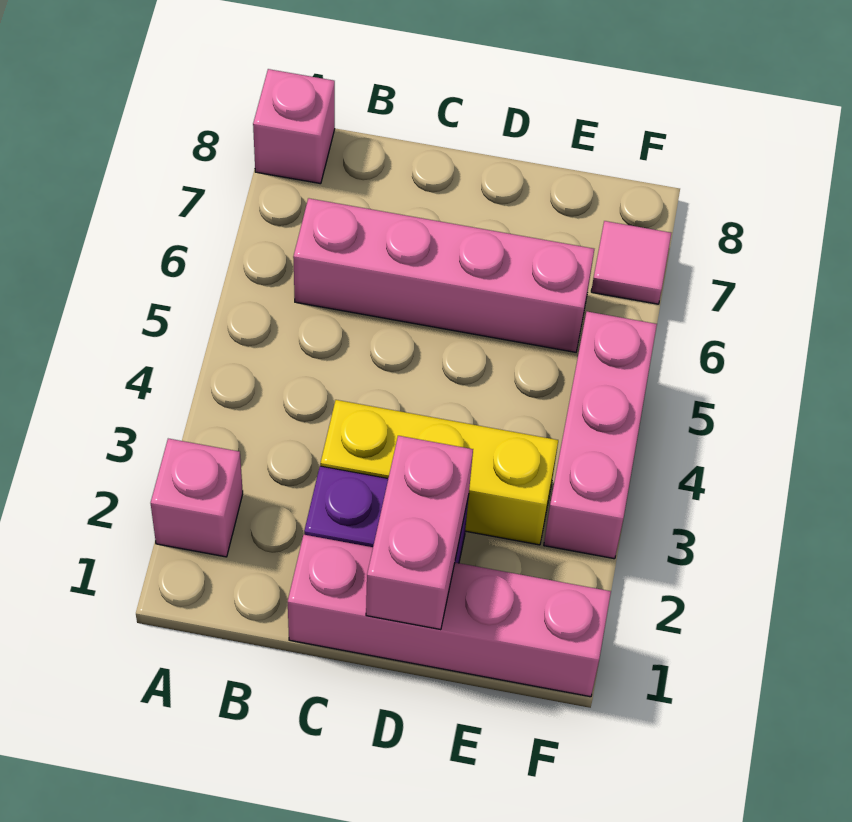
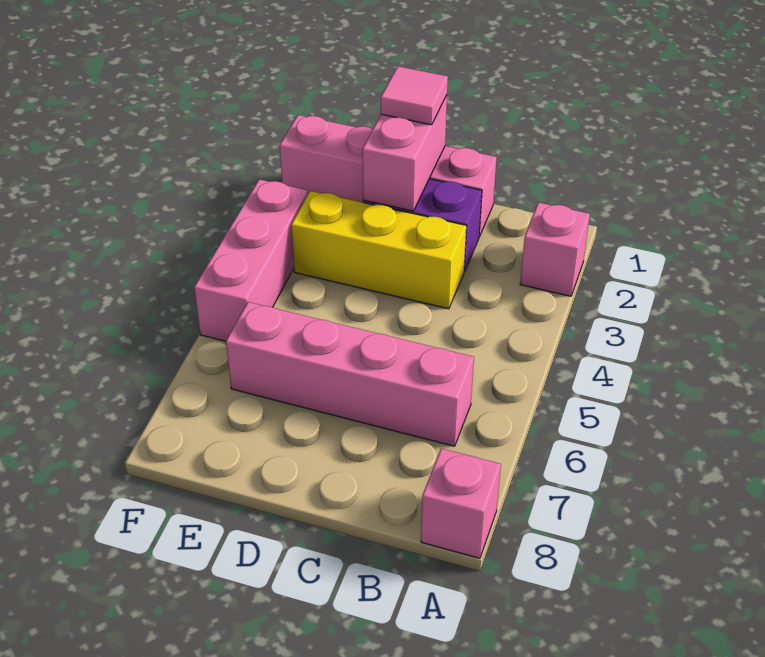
pink tile F7 level 1 -> pink tile D1 level 3

